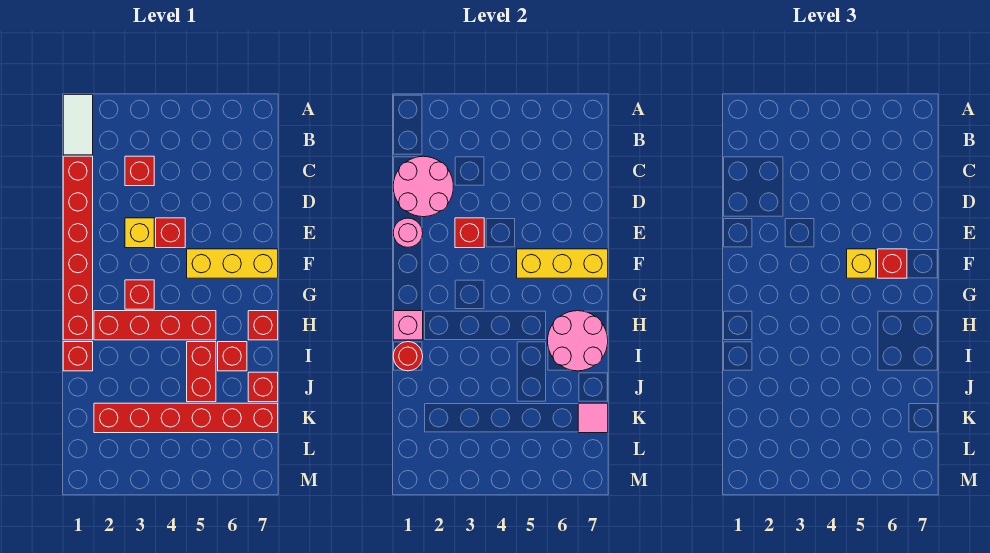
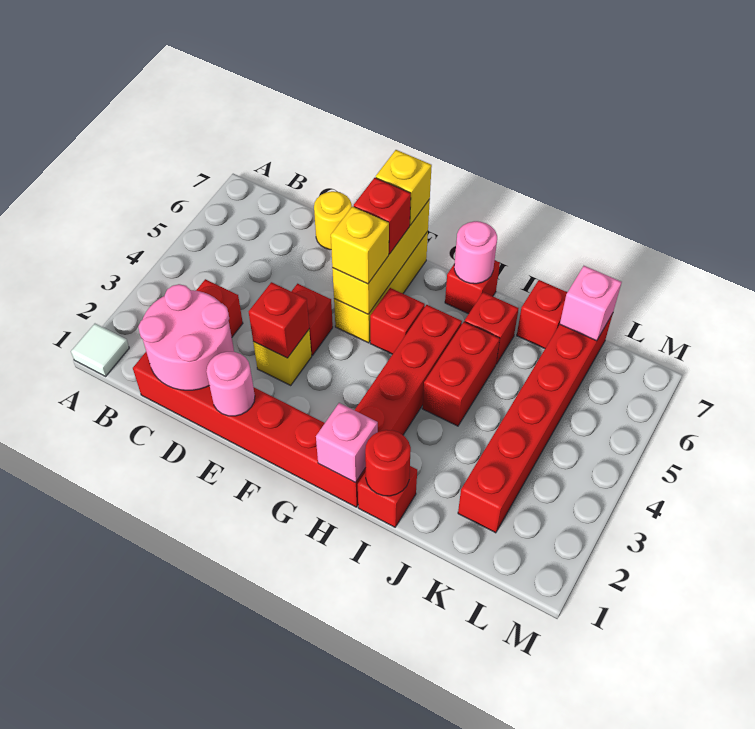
white tile A1:B1 level 1 -> white tile A1 level 1
none -> yellow round brick D7 level 1
none -> yellow brick F7 level 3
red brick G3 level 1 -> red brick G5 level 1
pink round brick H6:I7 level 2 -> pink round brick H7 level 2
red brick I5:J5 level 1 -> red brick I4:I5 level 1
pink tile K7 level 2 -> pink brick K7 level 2

